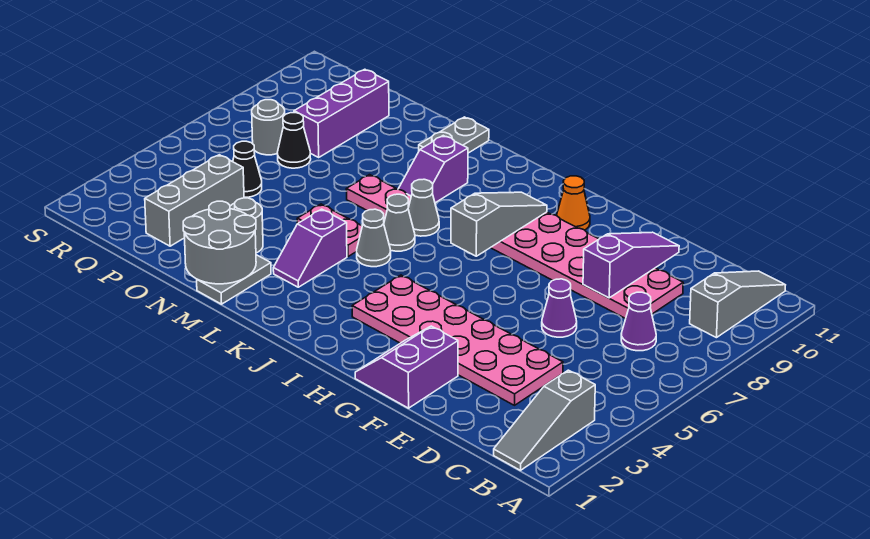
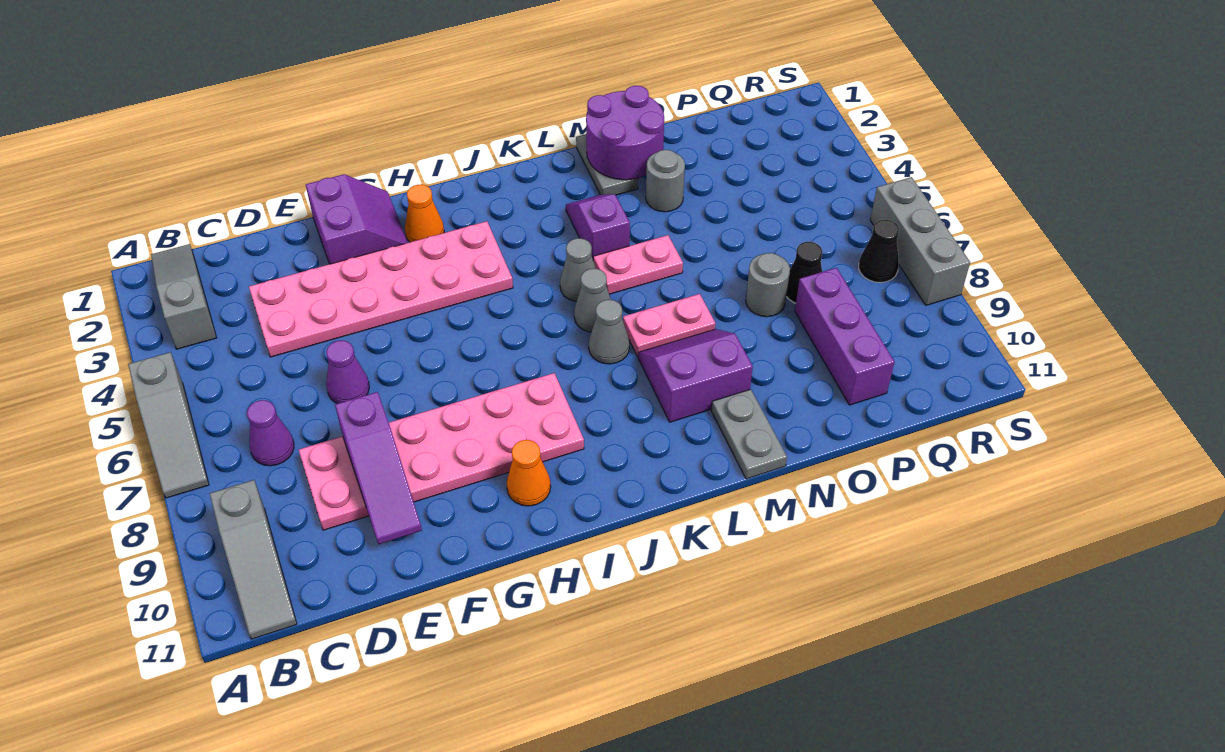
none -> orange cone H2 level 1
grey slope I7:I9 level 2 top 7 -> grey slope A5:A7 level 1 top 5
purple slope L8:L9 level 1 top 9 -> purple slope L8:M9 level 1 top 9
grey round brick M1:N2 level 2 -> purple round brick M1:N2 level 2
grey brick P2:P4 level 1 -> grey brick S6:S8 level 1
black cone P5 level 1 -> black cone R7 level 1
grey round brick Q7 level 1 -> grey round brick O7 level 1

